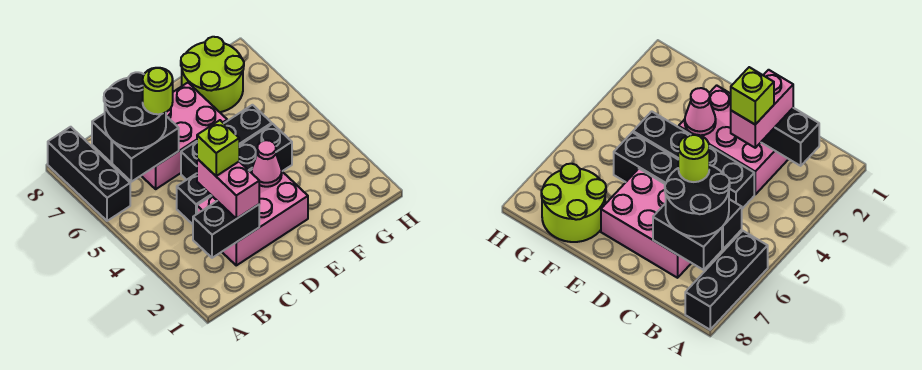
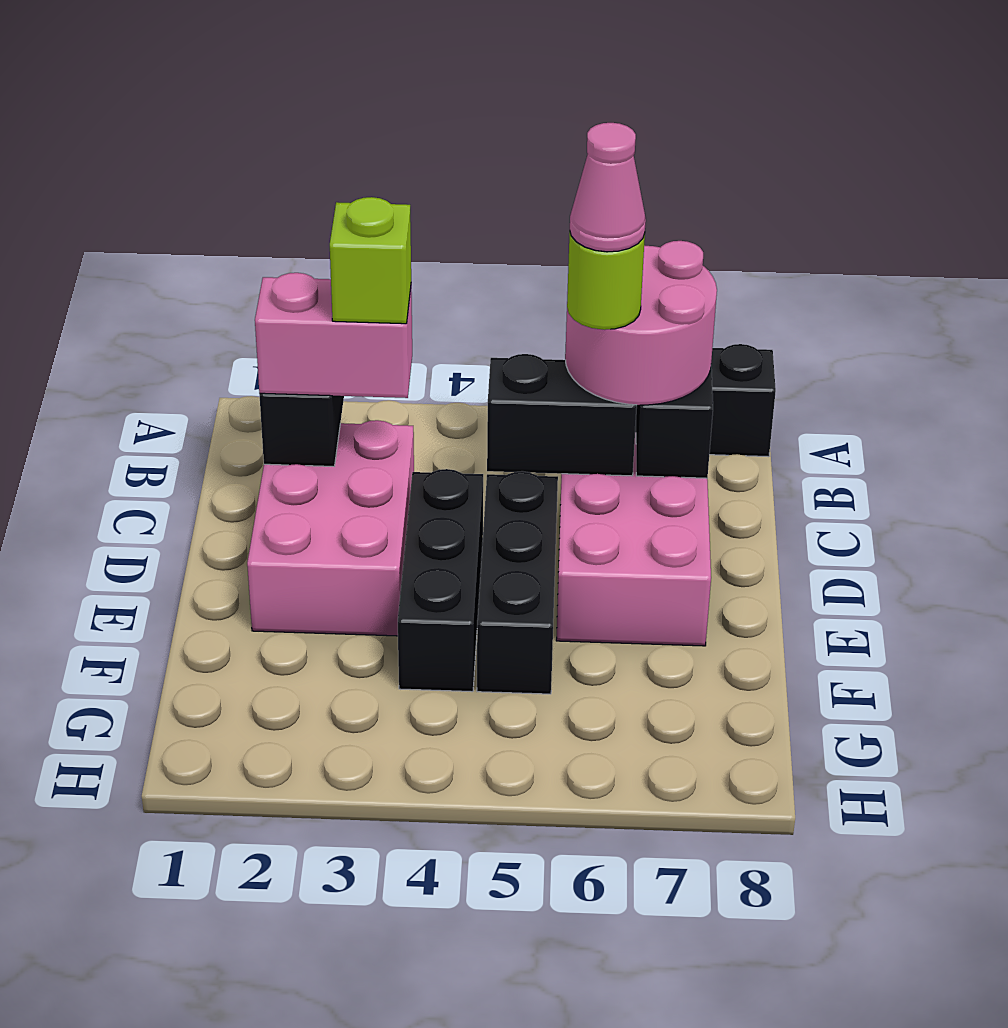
black brick B6:C6 level 2 -> black brick C5:C6 level 2
black round brick B6:C7 level 3 -> pink round brick B6:C7 level 3
black brick C4:F4 level 1 -> black brick D4:F4 level 1
pink cone E3 level 2 -> pink cone C6 level 5
lime round brick F7:G8 level 1 -> none

